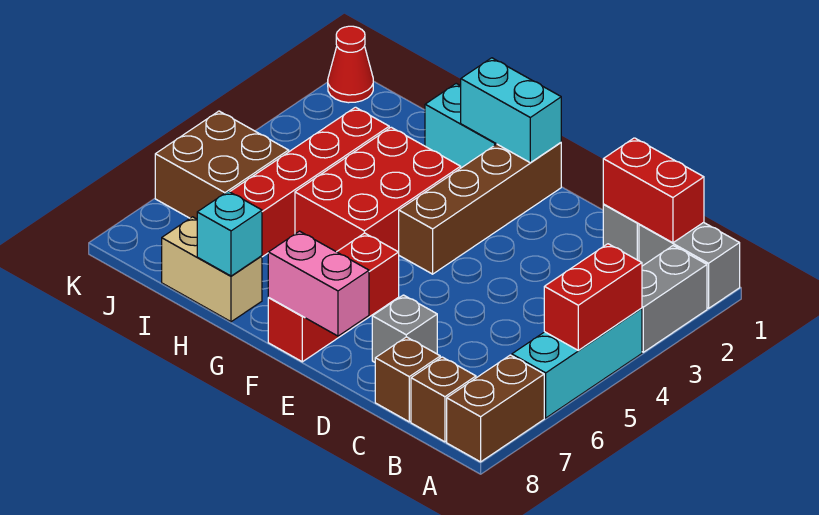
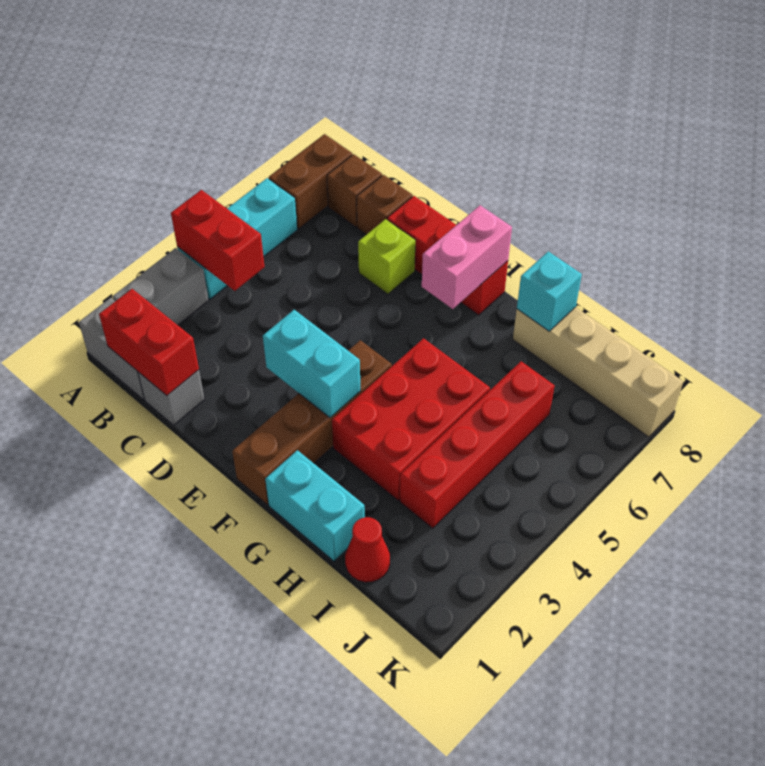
red brick A4:A5 level 2 -> red brick A4:B4 level 2
grey brick D7 level 1 -> lime brick D7 level 1
pink brick E8:F8 level 2 -> pink brick F7:F8 level 2
cyan brick F1:G1 level 2 -> cyan brick E3:F3 level 2
red brick F6:F8 level 1 -> red brick D8:F8 level 1
tan brick H8:I8 level 1 -> tan brick H8:K8 level 1
brown brick J5:K6 level 1 -> none
red cone K1 level 1 -> red cone I1 level 1

